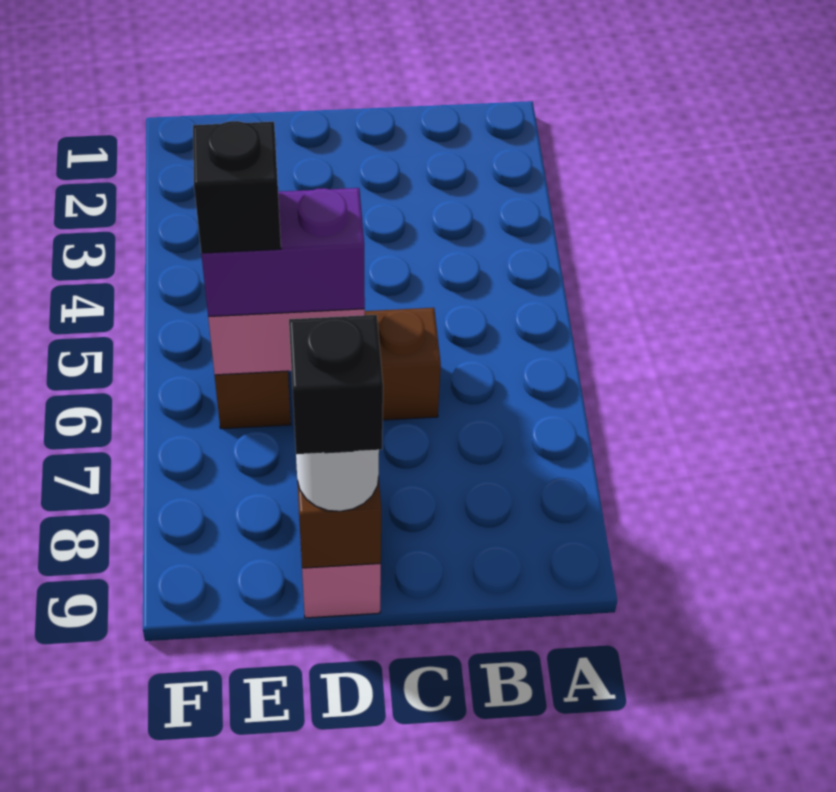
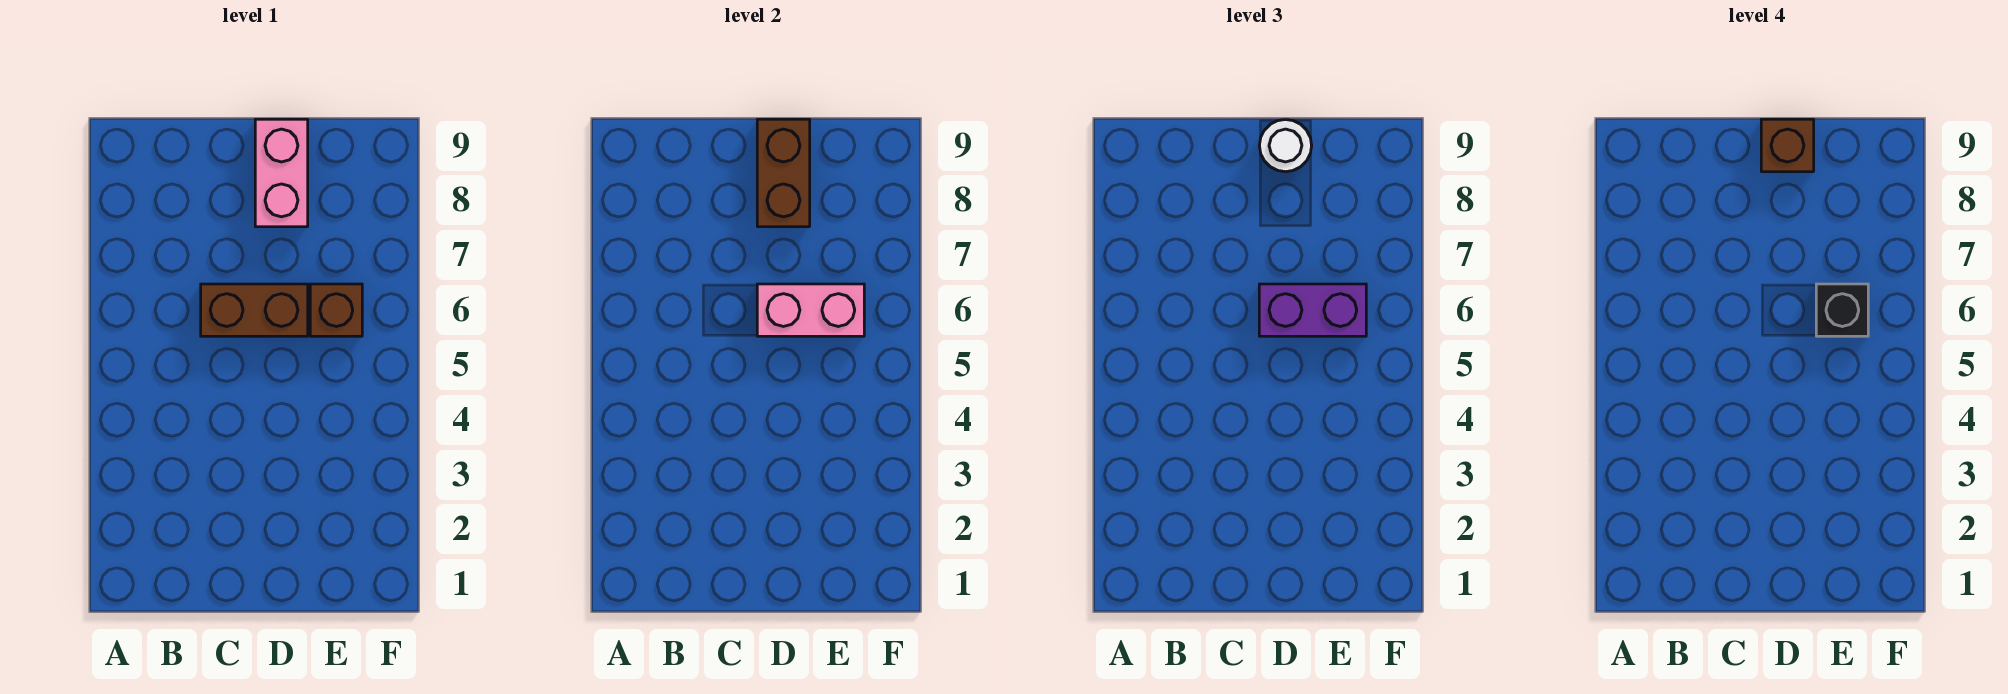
black brick D9 level 4 -> brown brick D9 level 4

